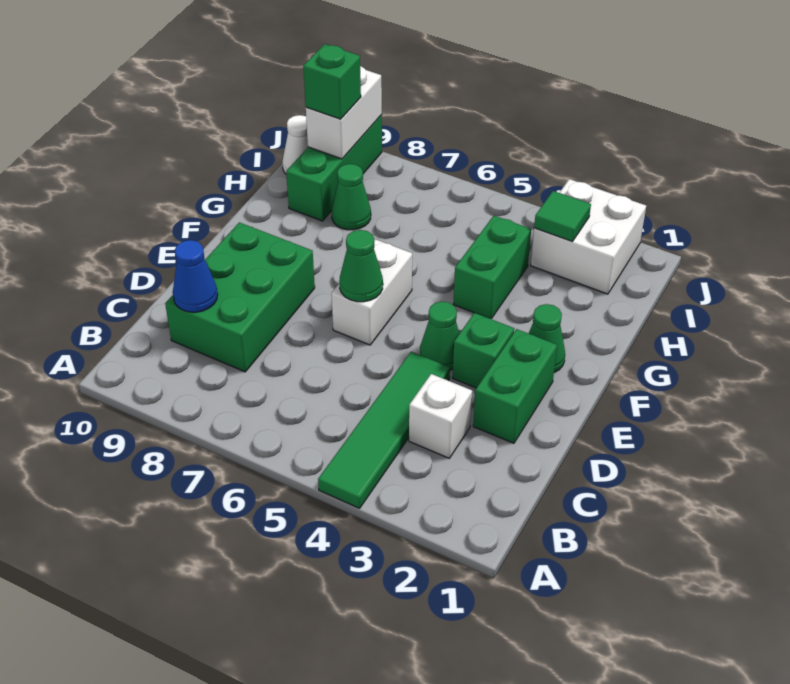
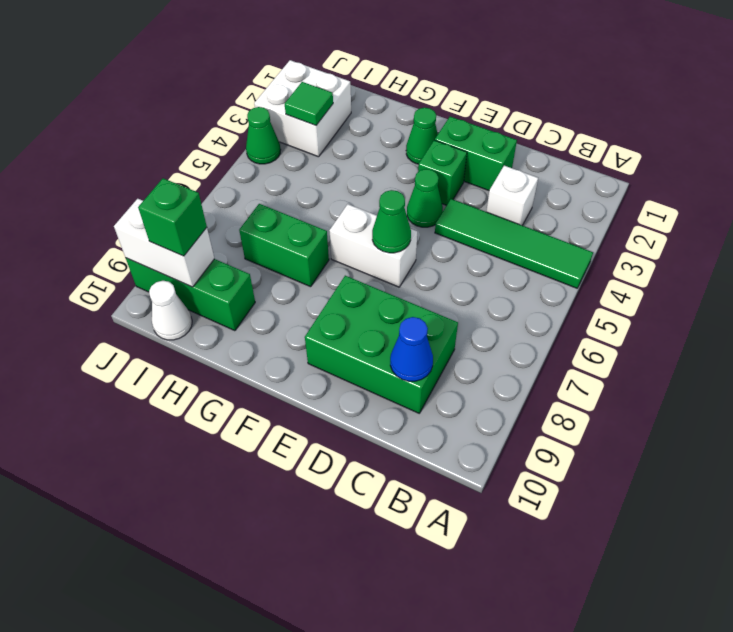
green brick G4:H4 level 1 -> green brick G7:H7 level 1
green cone H8 level 1 -> green cone J4 level 1

